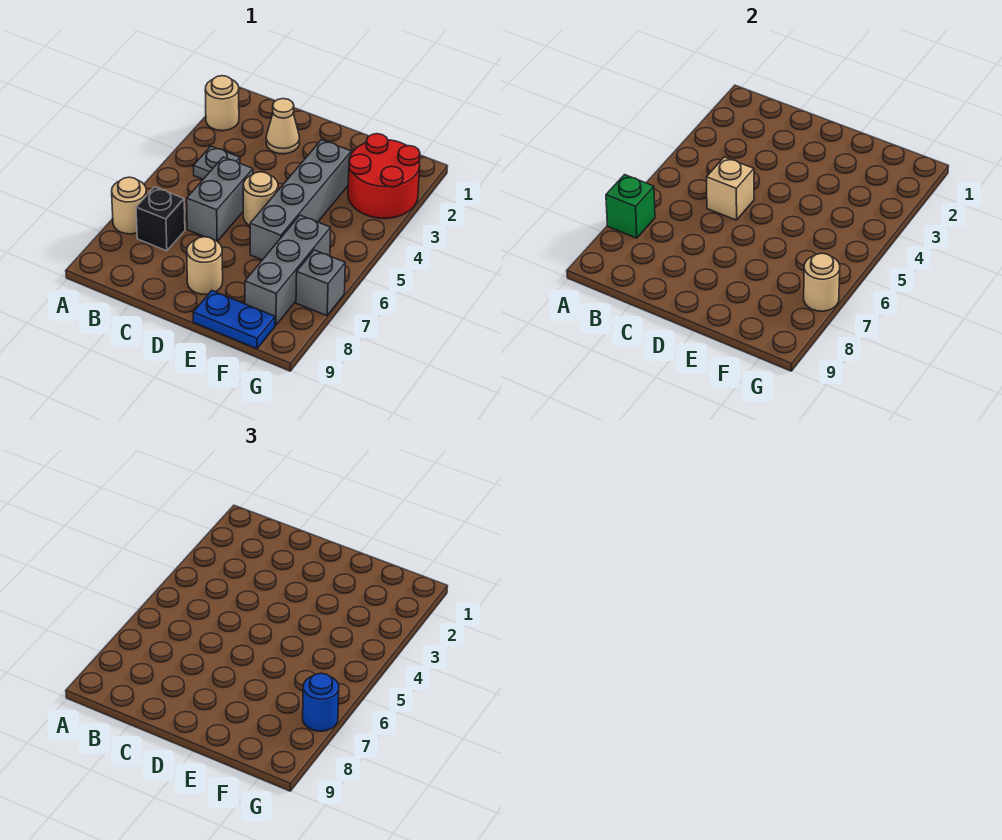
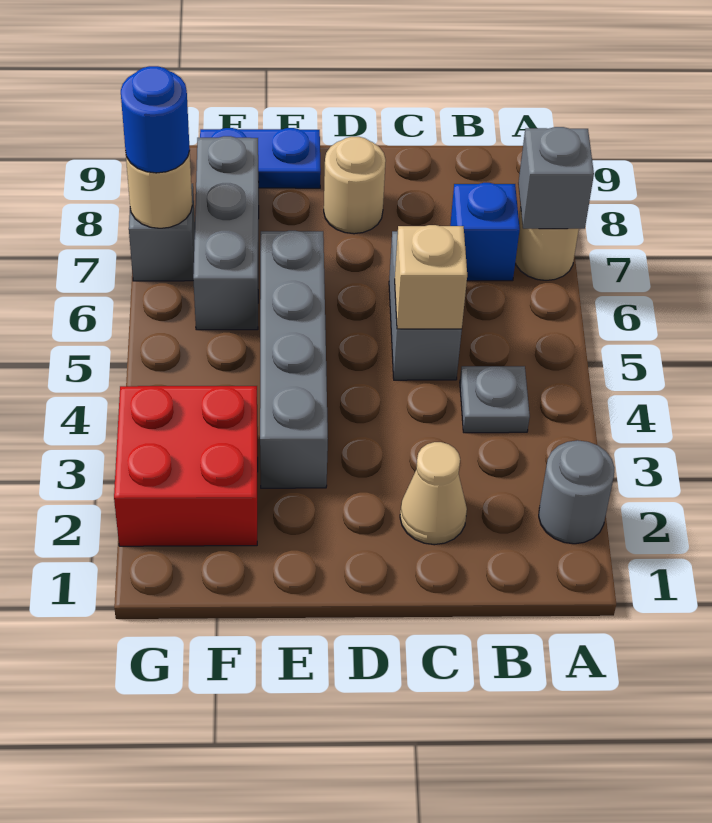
tan round brick A2 level 1 -> grey round brick A2 level 1
green brick A7 level 2 -> grey brick A7 level 2
black brick B7 level 1 -> blue brick B7 level 1
tan round brick D5 level 1 -> none
red round brick F2:G3 level 1 -> red brick F2:G3 level 1

